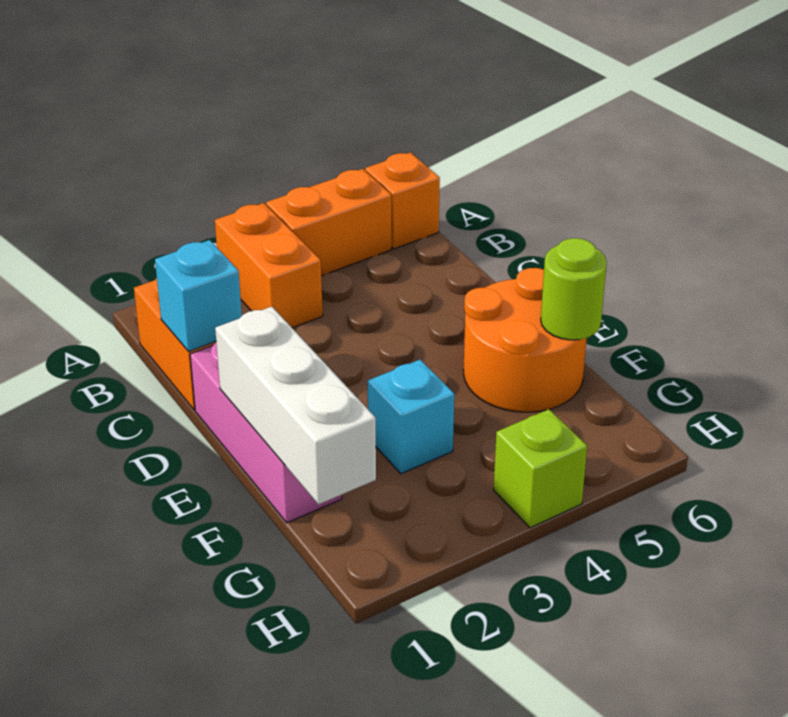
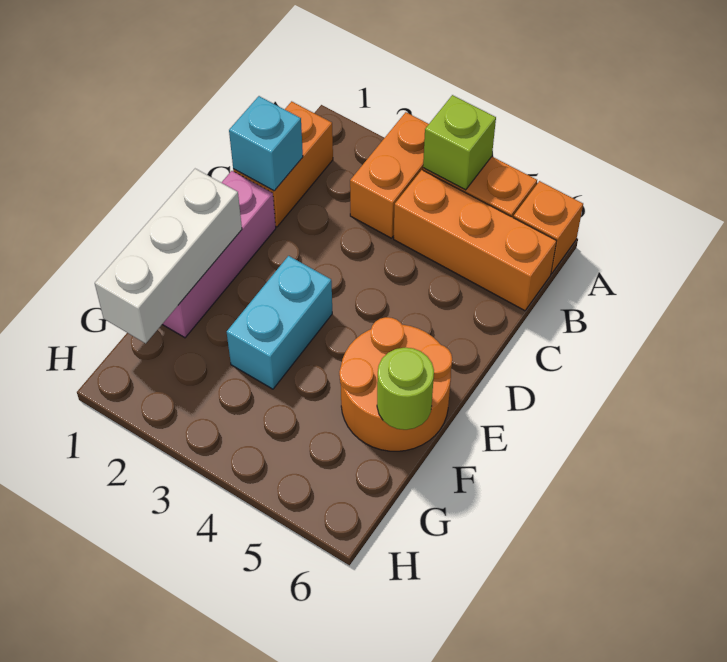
none -> orange brick B4:B6 level 1
cyan brick F3 level 1 -> cyan brick E3:F3 level 1
lime brick H4 level 1 -> lime brick A4 level 2

